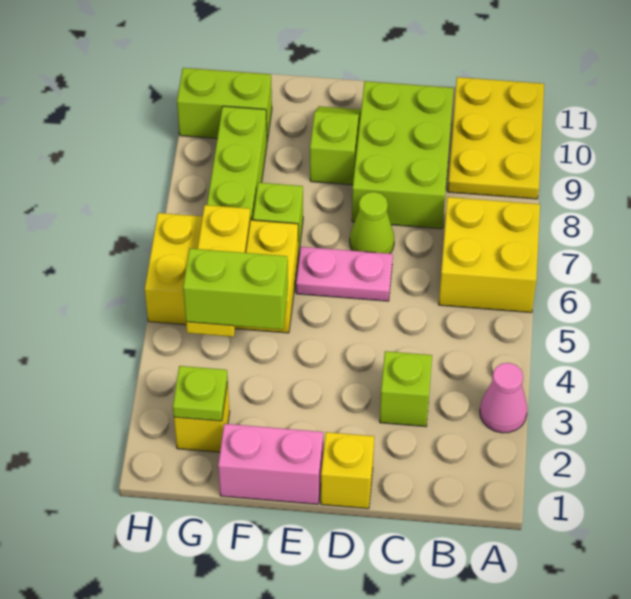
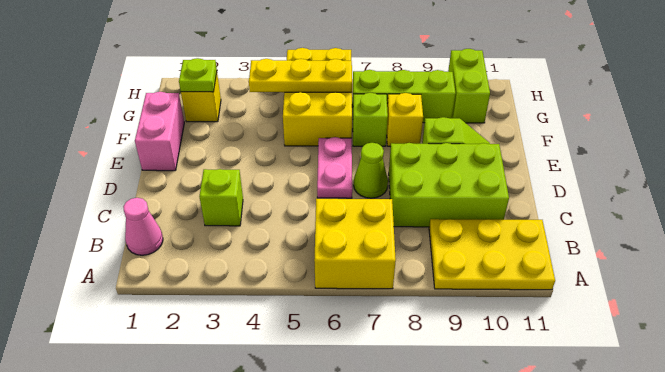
pink cone A3 level 1 -> pink cone B1 level 1
yellow brick D1 level 1 -> yellow brick F8 level 1
lime brick F4:G4 level 3 -> none

